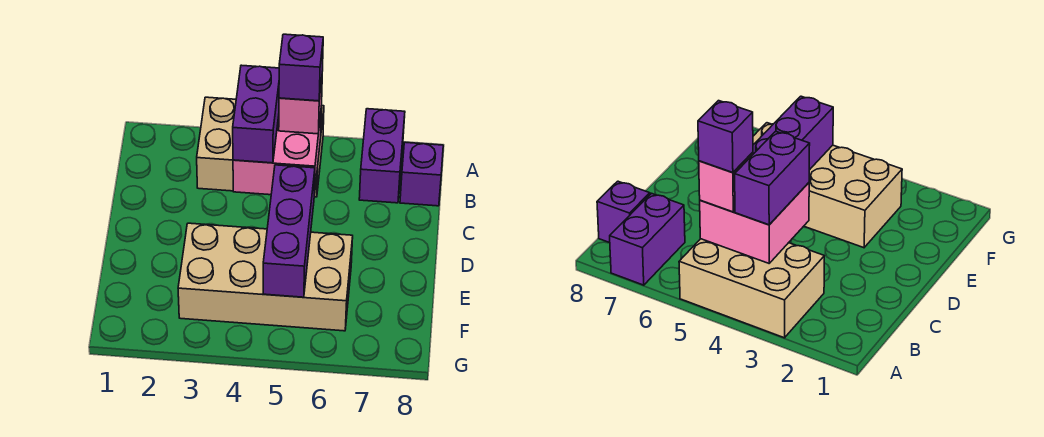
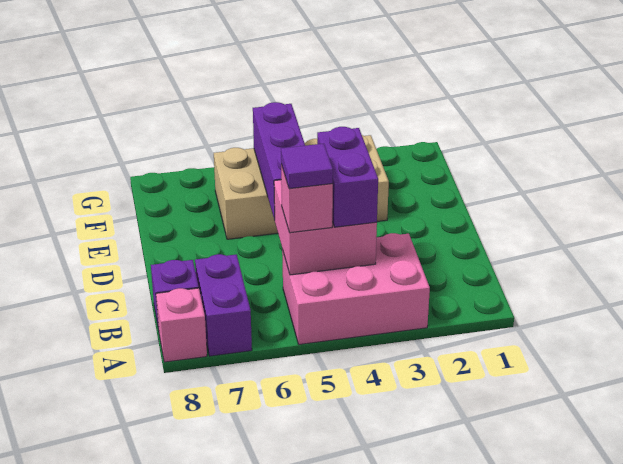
tan brick A3:B5 level 1 -> pink brick A3:B5 level 1
none -> pink brick A8 level 1
purple brick B5 level 4 -> purple tile B5 level 4

